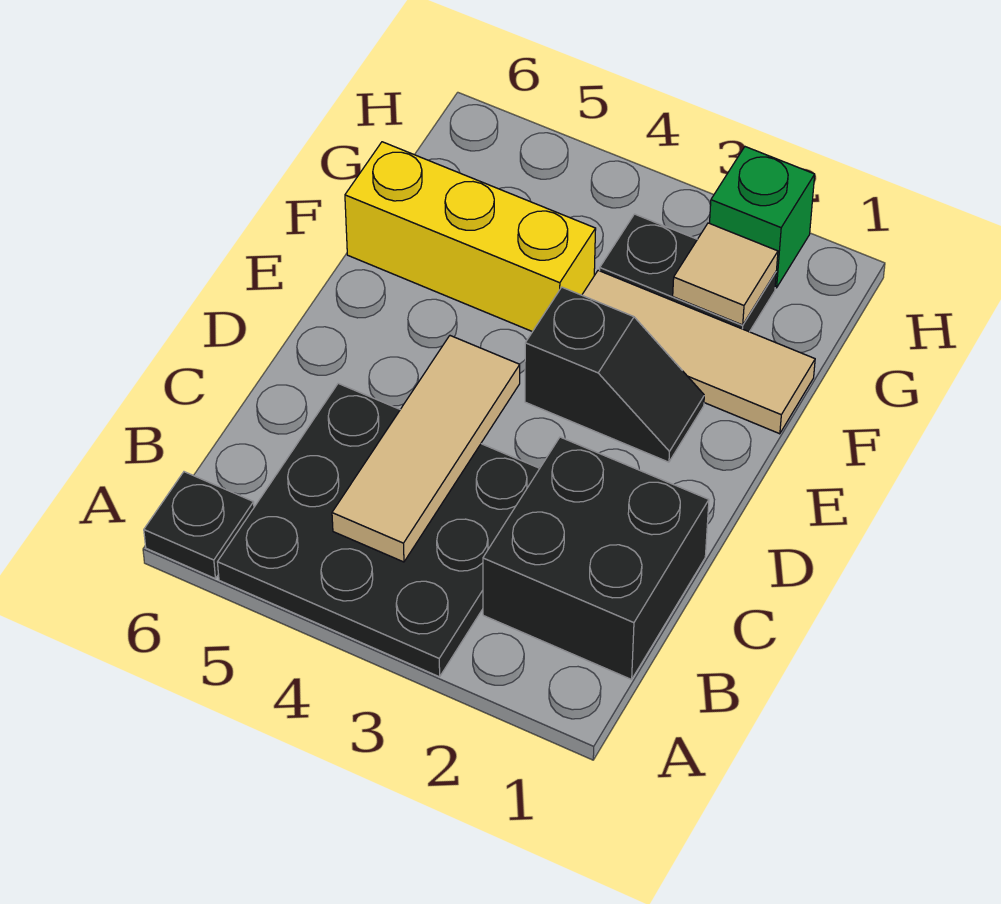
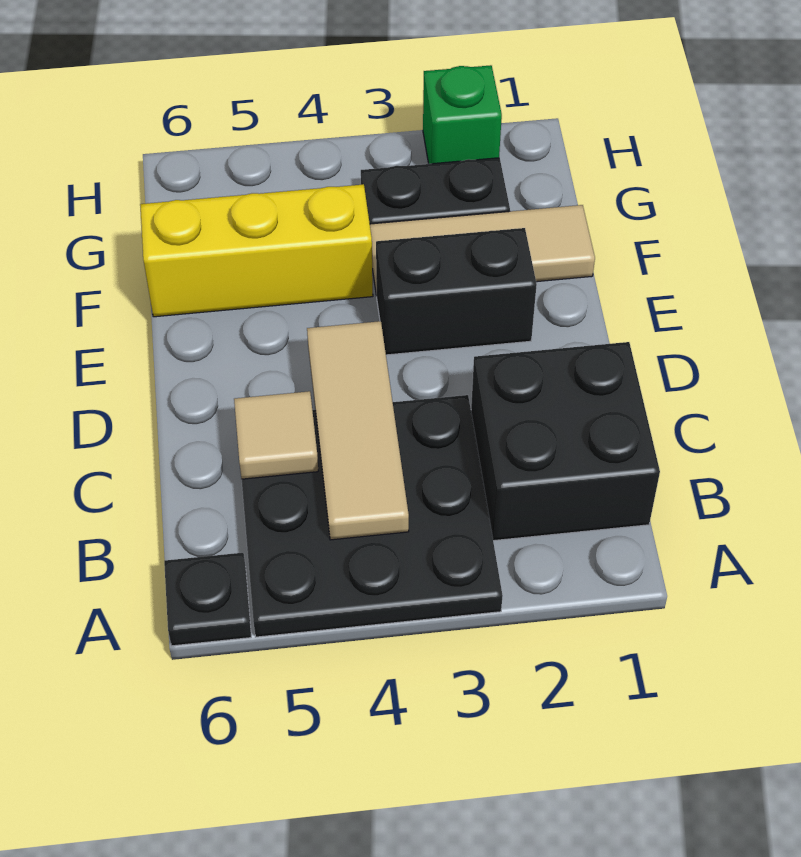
black slope E2:E3 level 1 top 3 -> black brick E2:E3 level 1
tan tile G2 level 2 -> tan tile C5 level 2

